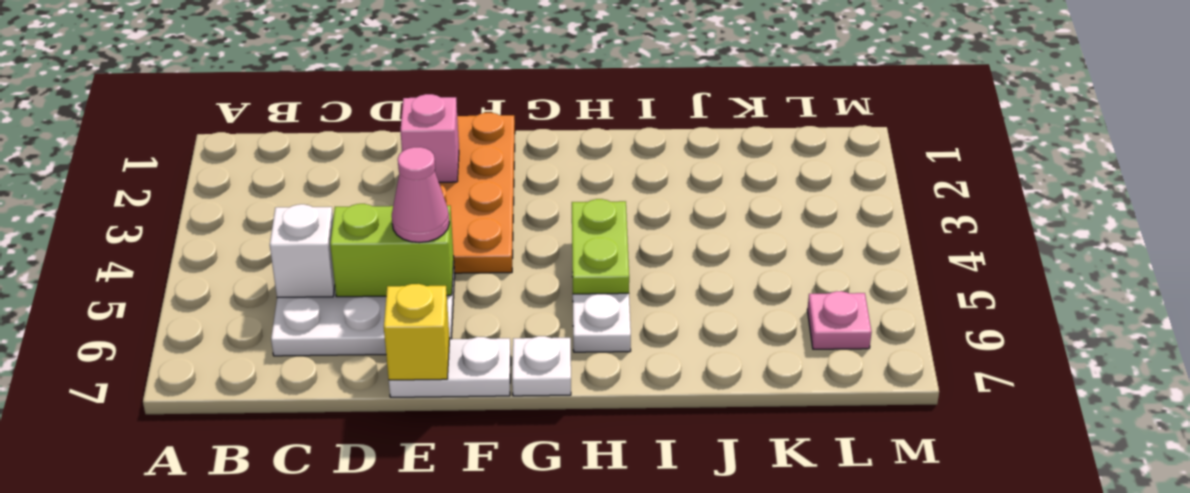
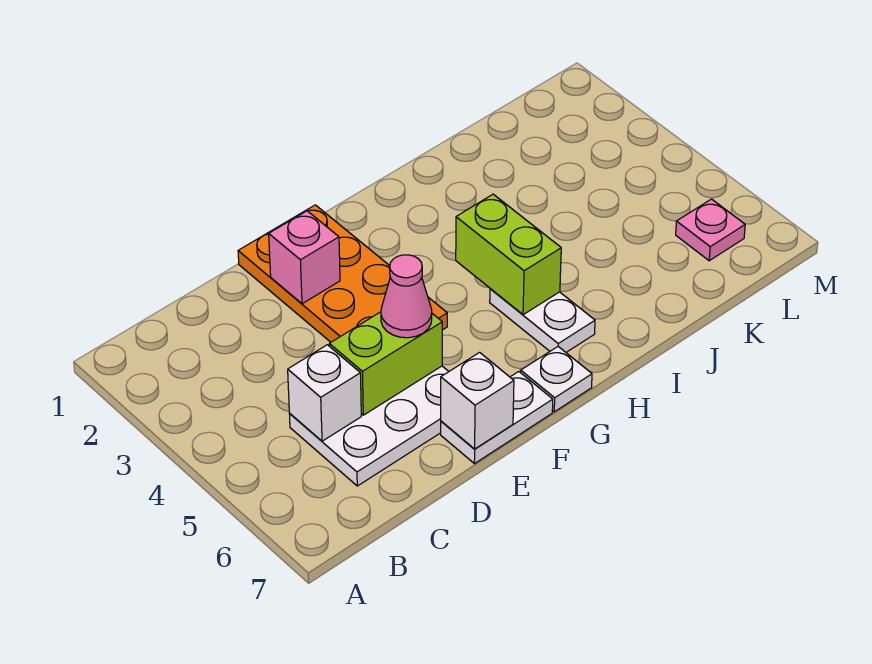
yellow brick E7 level 2 -> white brick E7 level 2
lime plate H4:H5 level 2 -> lime brick H4:H5 level 2

